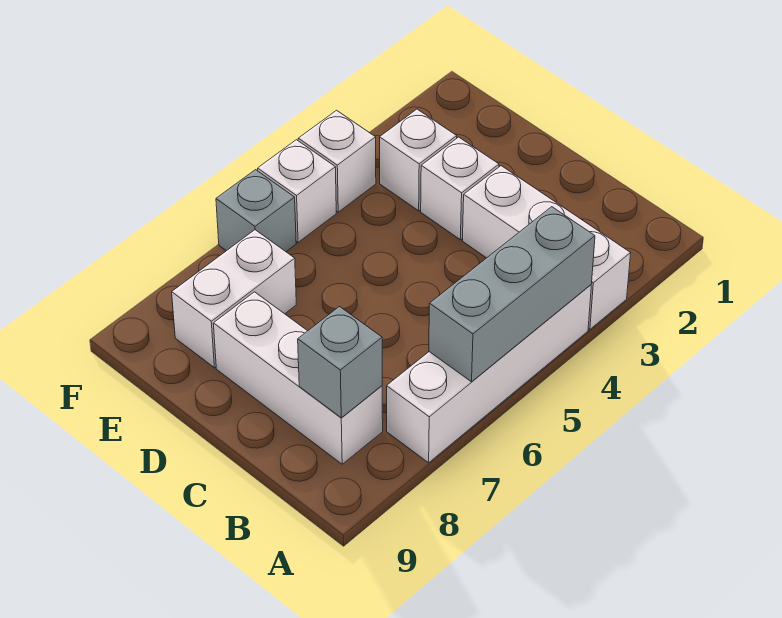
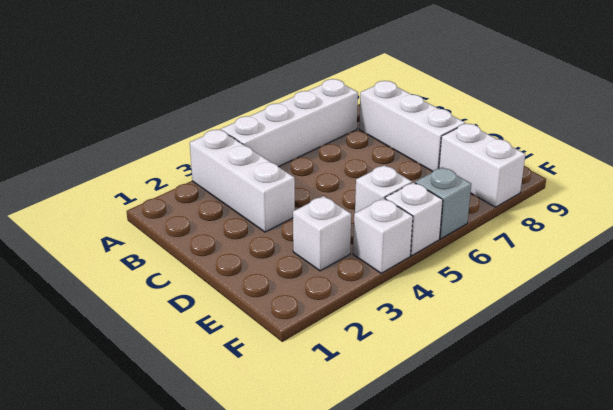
grey brick A4:A6 level 2 -> none
grey brick B8 level 2 -> none
white brick D3 level 1 -> white brick E5 level 1
white brick E7:E8 level 1 -> white brick E8:F8 level 1

